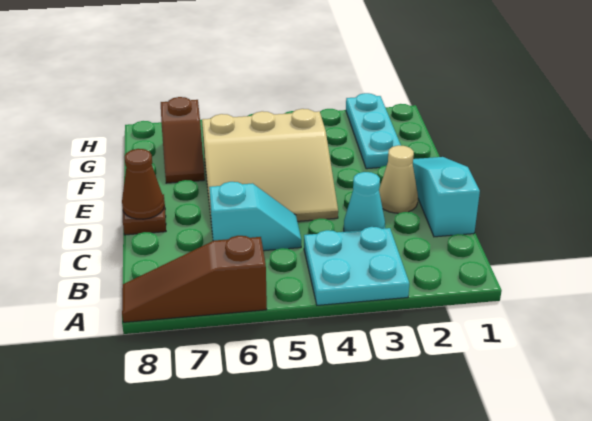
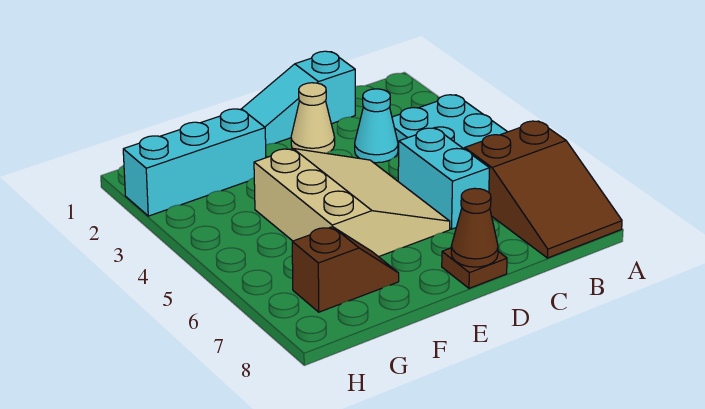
brown slope A6:A8 level 1 top 6 -> brown slope A6:B8 level 1 top 6
cyan slope C5:C6 level 1 top 6 -> cyan brick C5:C6 level 1
cyan plate F2:H2 level 1 -> cyan brick F2:H2 level 1

